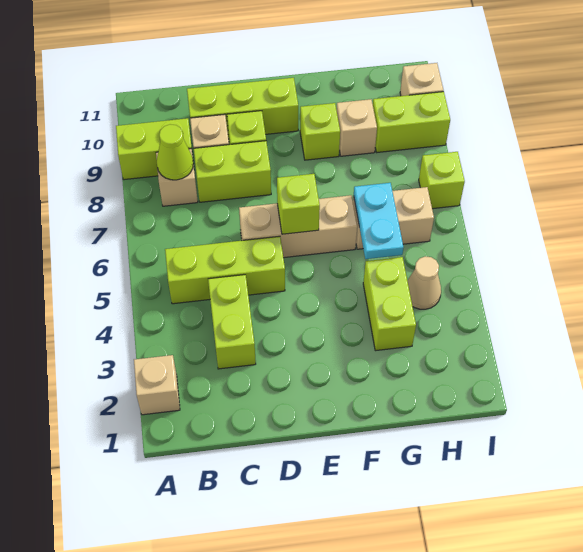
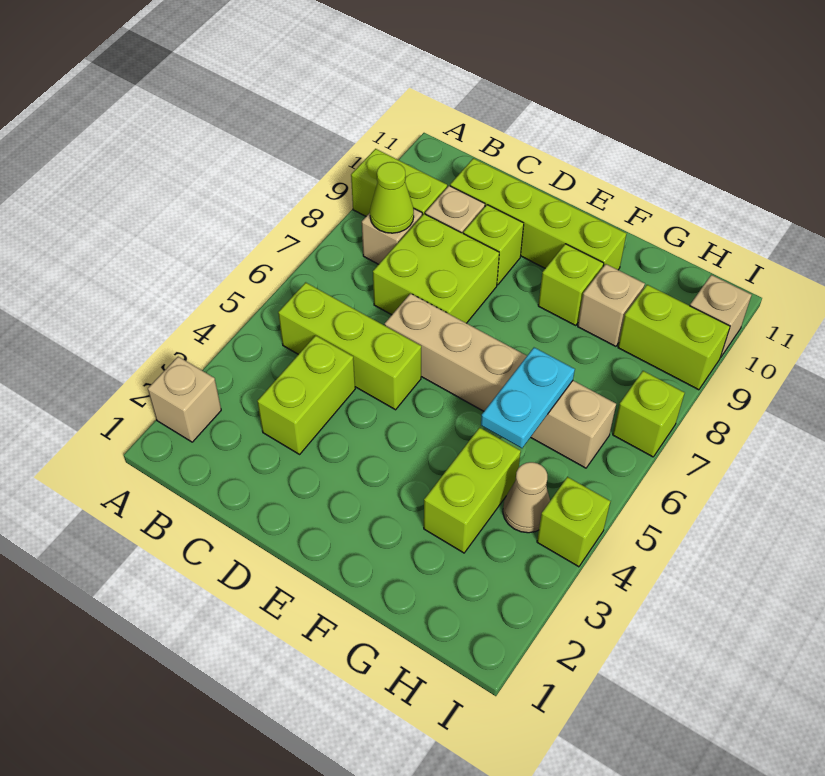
lime brick C8:D8 level 1 -> lime brick C7:D8 level 1
lime brick C10:E10 level 1 -> lime brick C10:F10 level 1
lime brick E6 level 2 -> lime brick I4 level 1

